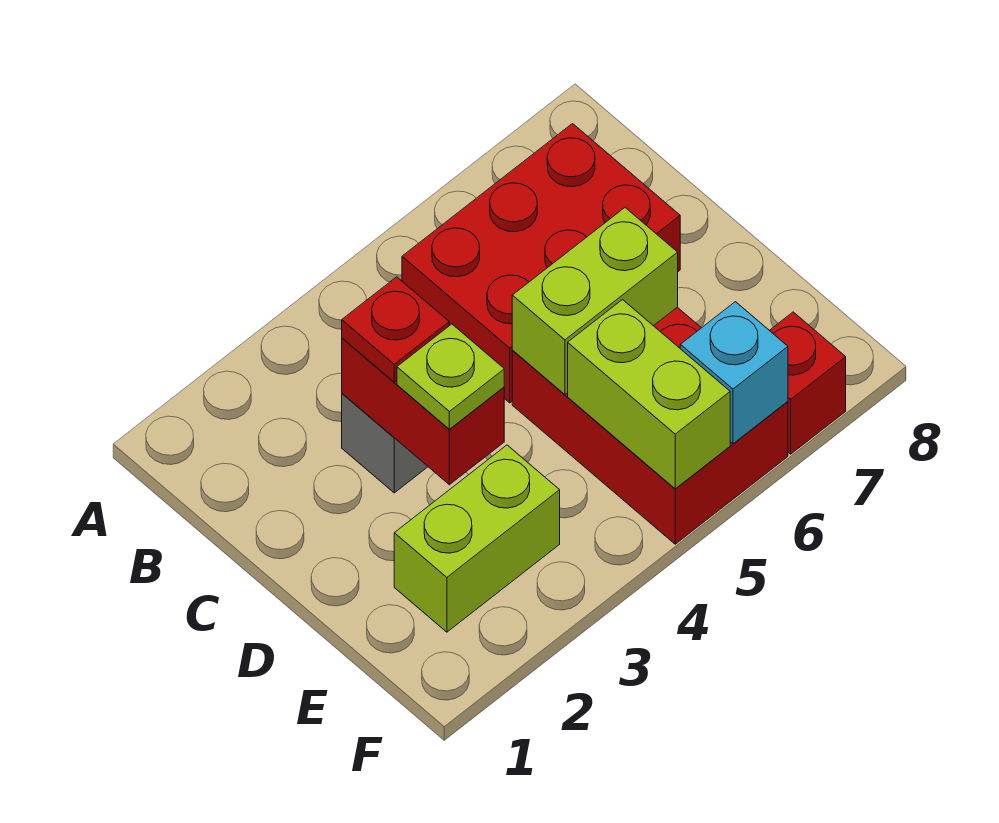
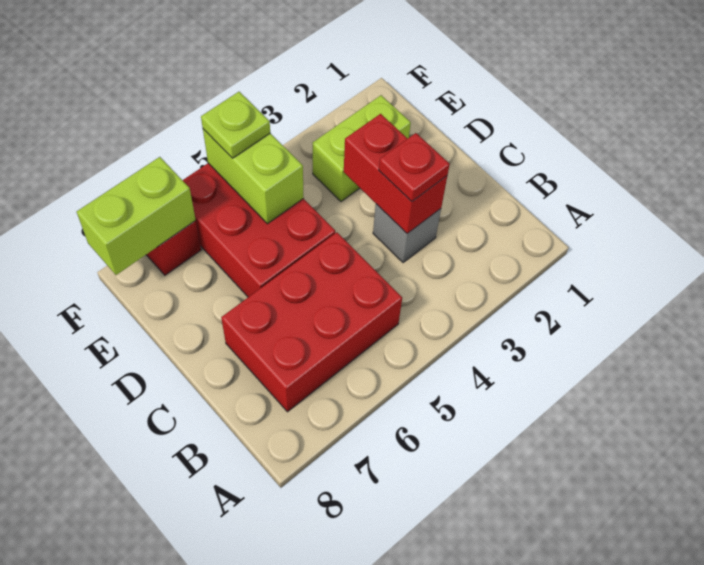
lime plate D3 level 3 -> lime plate F5 level 3
lime brick D5:D6 level 2 -> lime brick F7:F8 level 2
cyan brick F6 level 2 -> none

